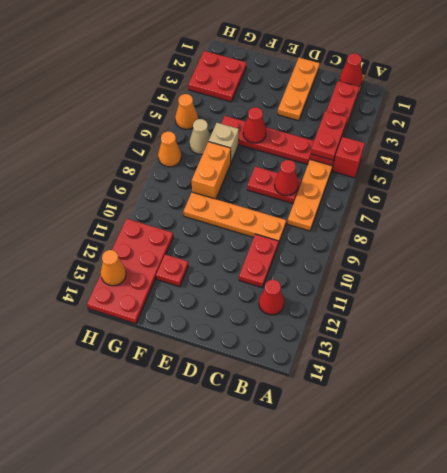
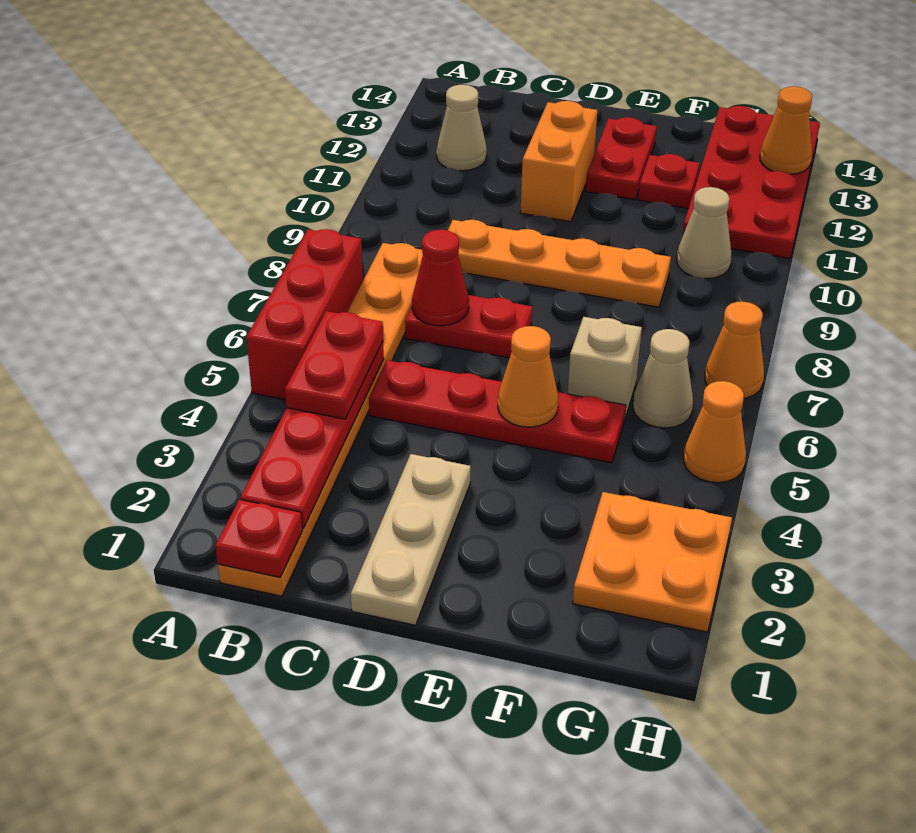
red brick A5 level 1 -> red brick A5:A7 level 1
red cone B1 level 2 -> red plate B1 level 2
red cone B12 level 1 -> tan cone B12 level 1
red plate C10:C11 level 1 -> red plate E12:E13 level 1
orange plate D1:D3 level 1 -> tan plate D1:D3 level 1
red cone E5 level 2 -> orange cone E5 level 2
orange brick F7:F8 level 1 -> orange brick D11:D12 level 1
red plate G2:H3 level 1 -> orange plate G2:H3 level 1
none -> tan cone G10 level 1

